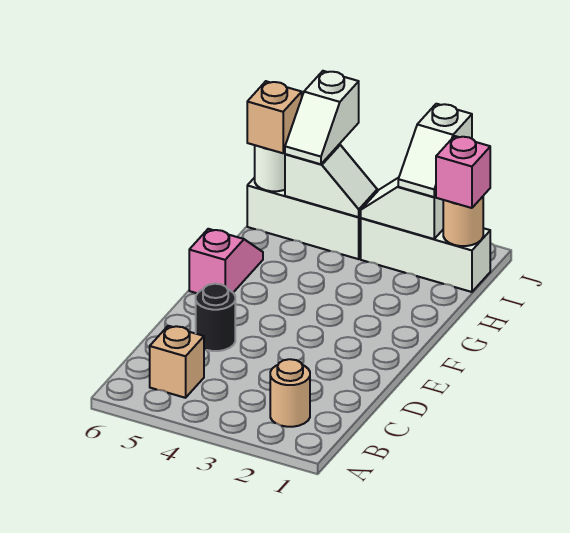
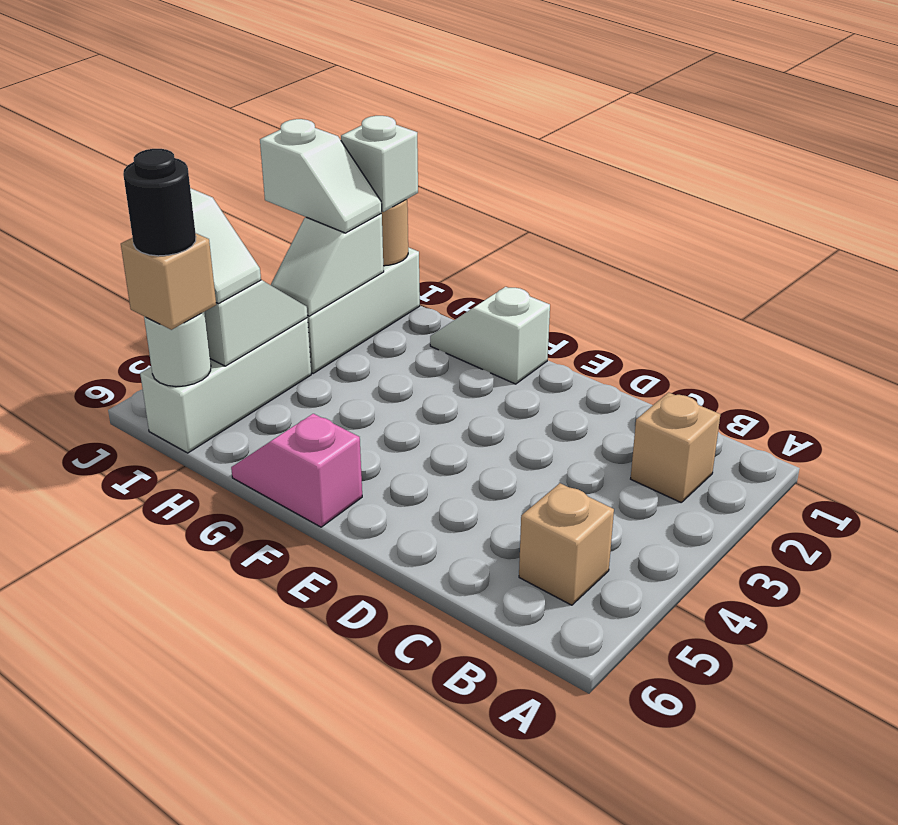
tan round brick B2 level 1 -> tan brick B2 level 1
black round brick D5 level 1 -> black round brick I6 level 4
none -> white slope F1:G1 level 1 top F
pink brick I1 level 3 -> white brick I1 level 3

